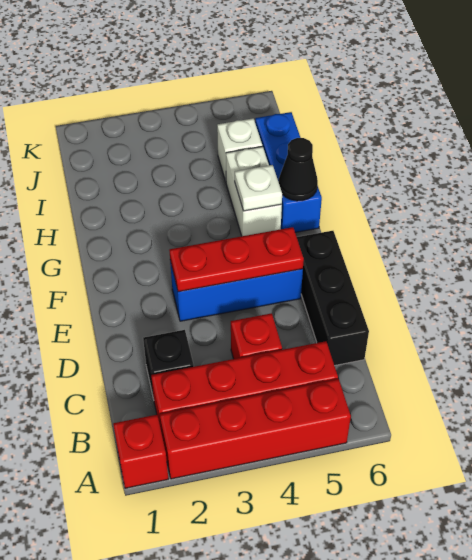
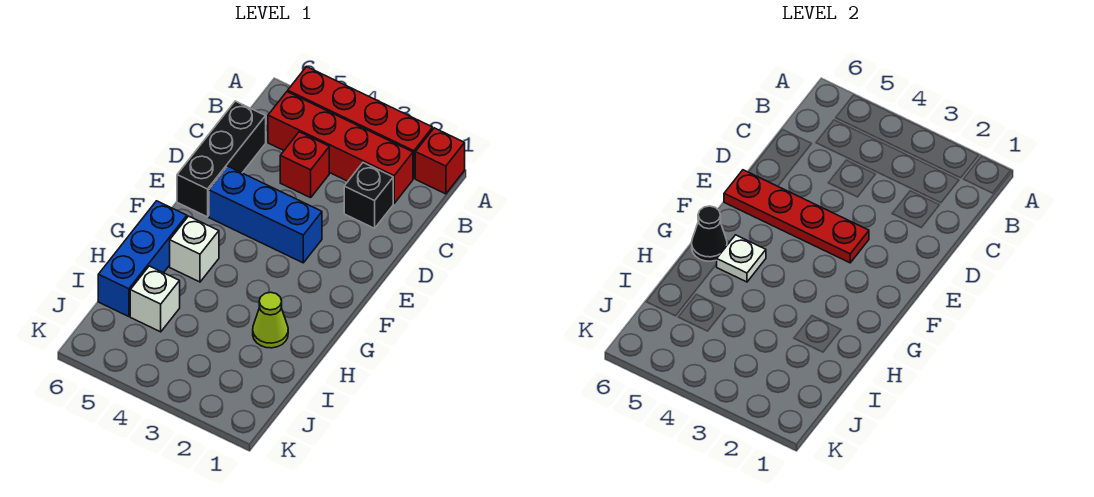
red plate E3:E5 level 2 -> red plate E3:E6 level 2
white brick G5:H5 level 1 -> white brick G5 level 1
none -> lime cone H2 level 1

